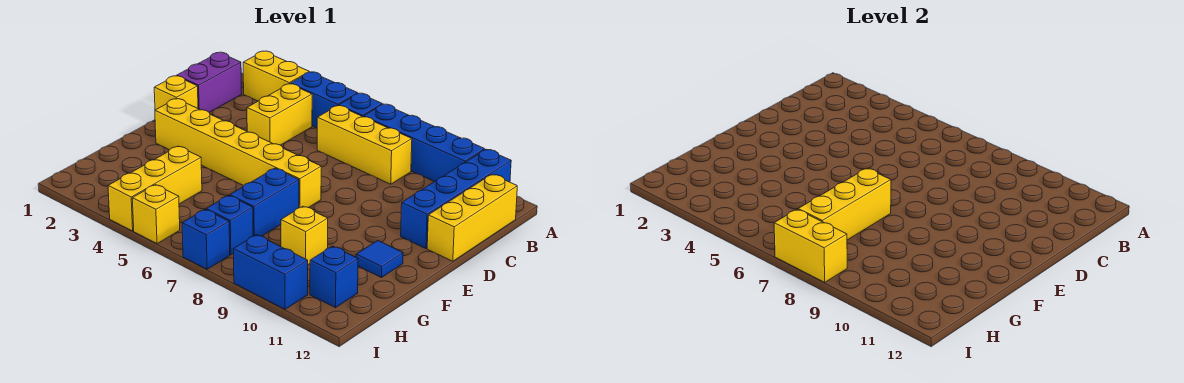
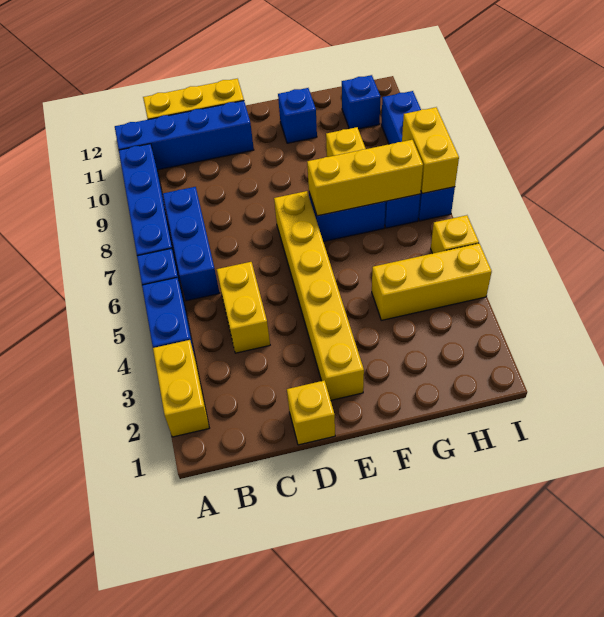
purple brick B1:C1 level 1 -> none
yellow brick B4:C4 level 1 -> yellow brick C4:C5 level 1
yellow brick B6:B8 level 1 -> blue brick B6:B8 level 1
blue tile F11 level 1 -> blue brick F11 level 1

